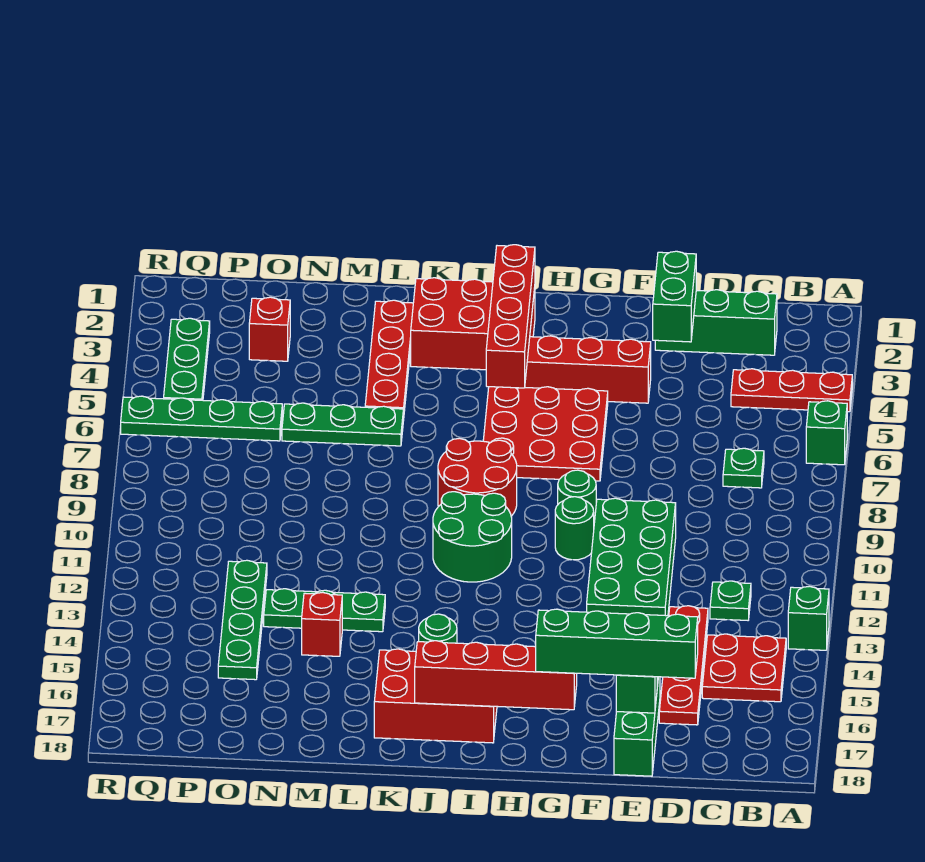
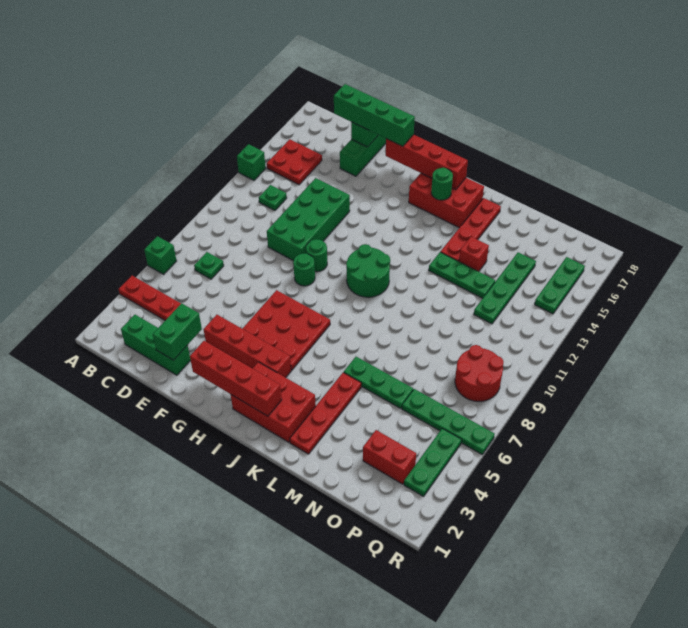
red plate D13:D16 level 1 -> red plate L14:L17 level 1
red brick I2:I5 level 2 -> red brick G2:J2 level 2
red round brick I8:J9 level 1 -> red round brick P8:Q9 level 1
red brick O3 level 1 -> red brick O3:P3 level 1
none -> green plate Q14:Q16 level 1

